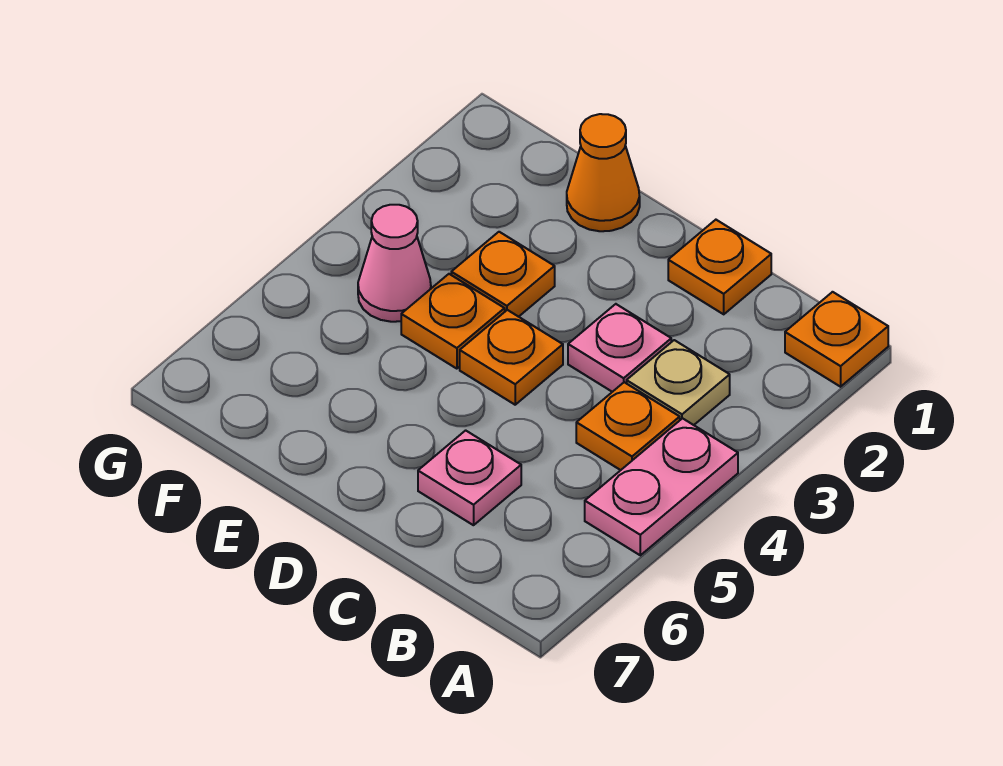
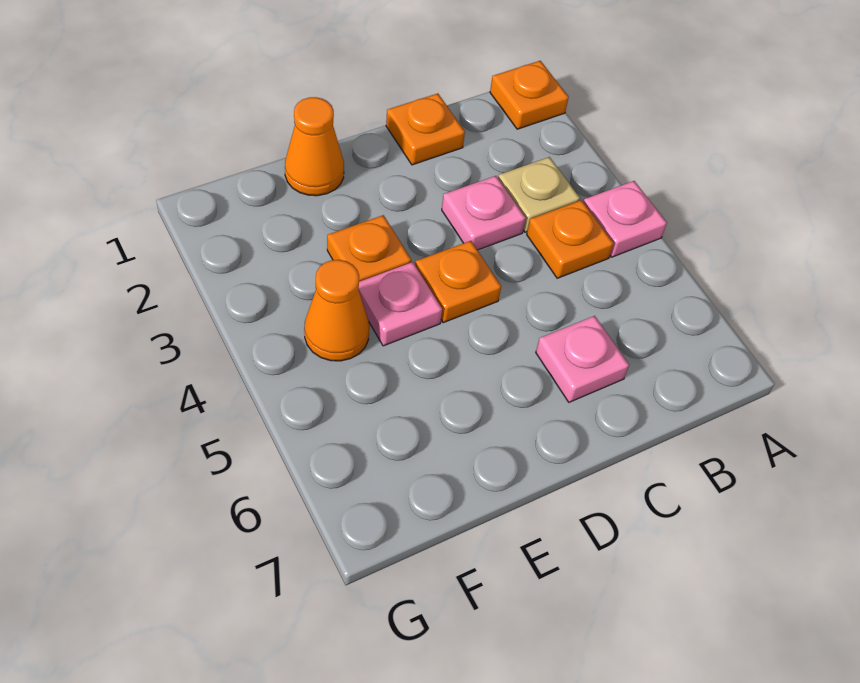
pink plate A4:A5 level 1 -> pink plate A4 level 1
orange plate E4 level 1 -> pink plate E4 level 1
pink cone F4 level 1 -> orange cone F4 level 1

